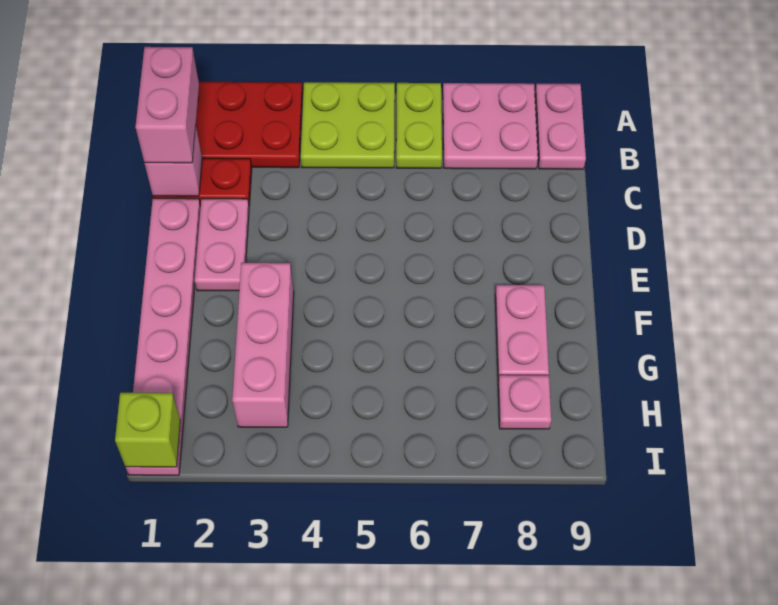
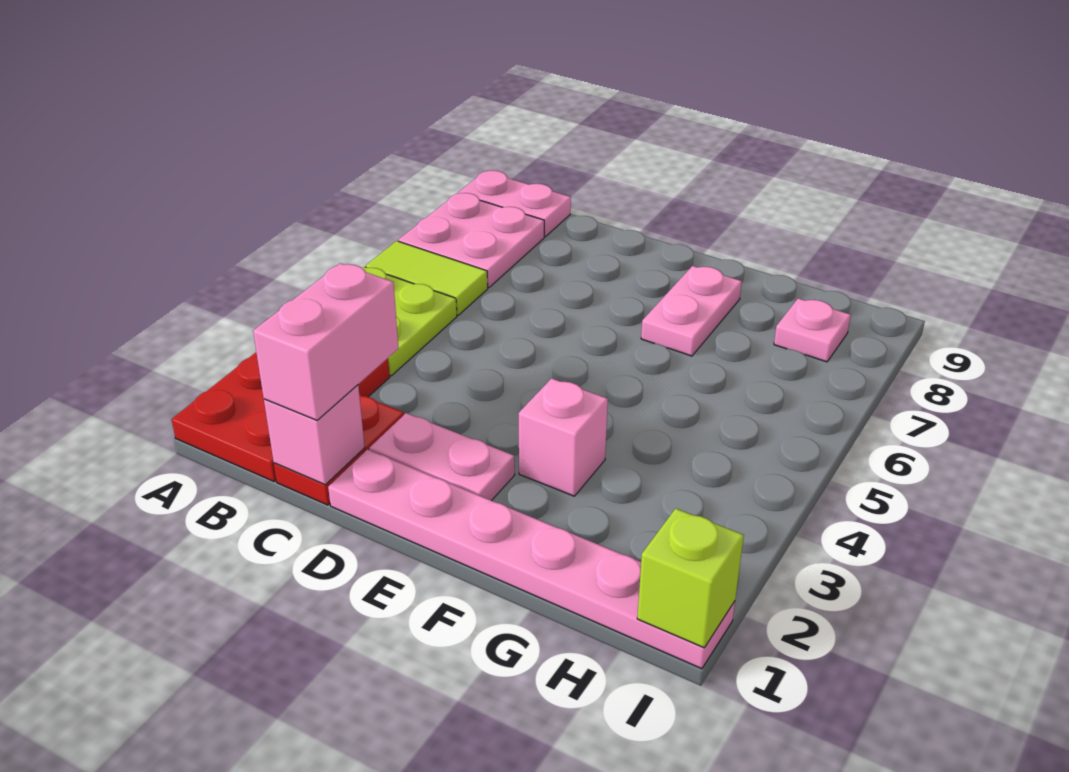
lime plate A6:B6 level 1 -> lime tile A6:B6 level 1
pink brick B1:C1 level 3 -> pink brick C1:C2 level 3
pink brick F3:H3 level 1 -> pink brick F3 level 1
pink plate F8:G8 level 1 -> pink plate F7:F8 level 1

